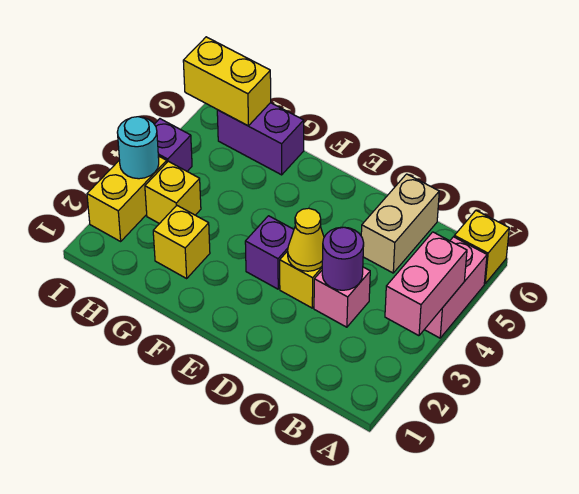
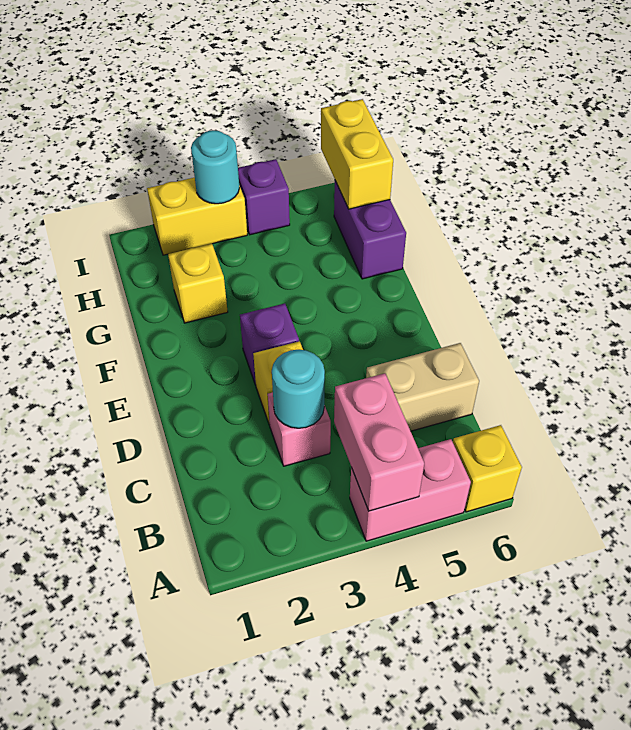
pink brick A3:A4 level 2 -> pink brick A4:B4 level 2
purple round brick C3 level 2 -> cyan round brick C3 level 2
yellow cone D3 level 2 -> none
yellow brick H3 level 1 -> none

